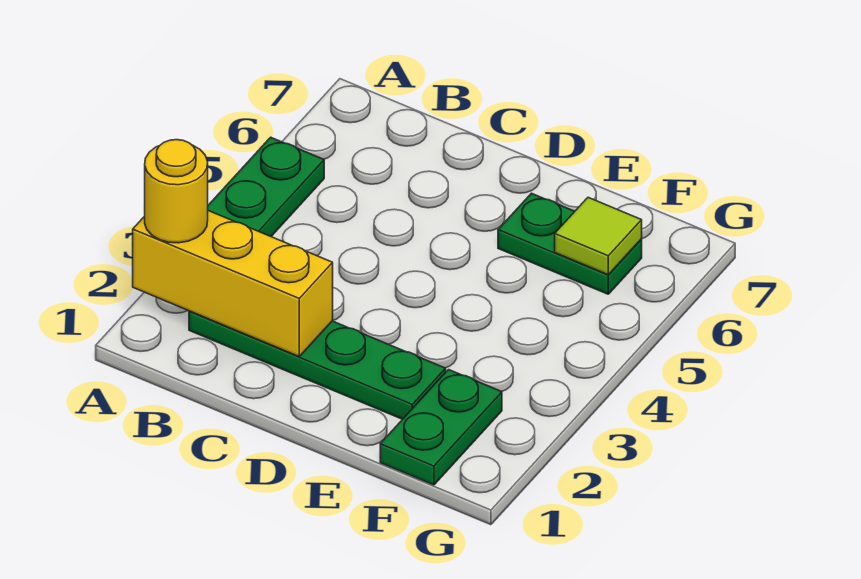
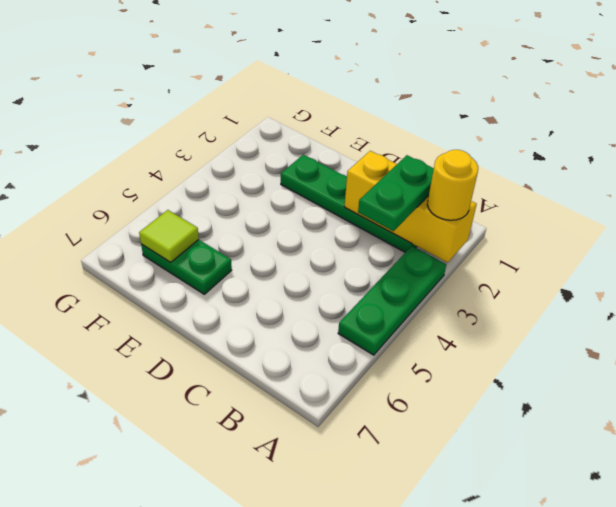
green plate F1:F2 level 1 -> green plate B2:B3 level 3

